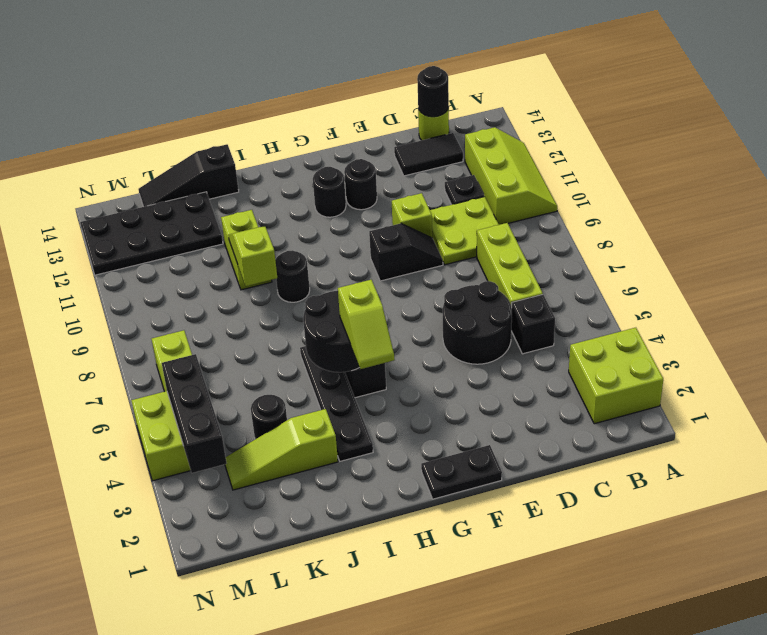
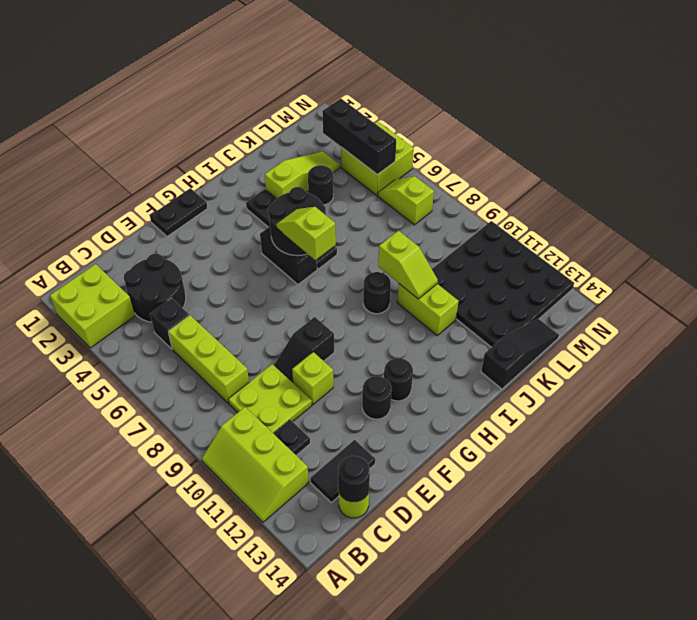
black round brick D5:E6 level 1 -> black round brick C3:D4 level 1
lime slope H4:H5 level 3 top 5 -> lime slope H6:H7 level 3 top 7
black plate K12:N13 level 1 -> black plate K10:N13 level 1

